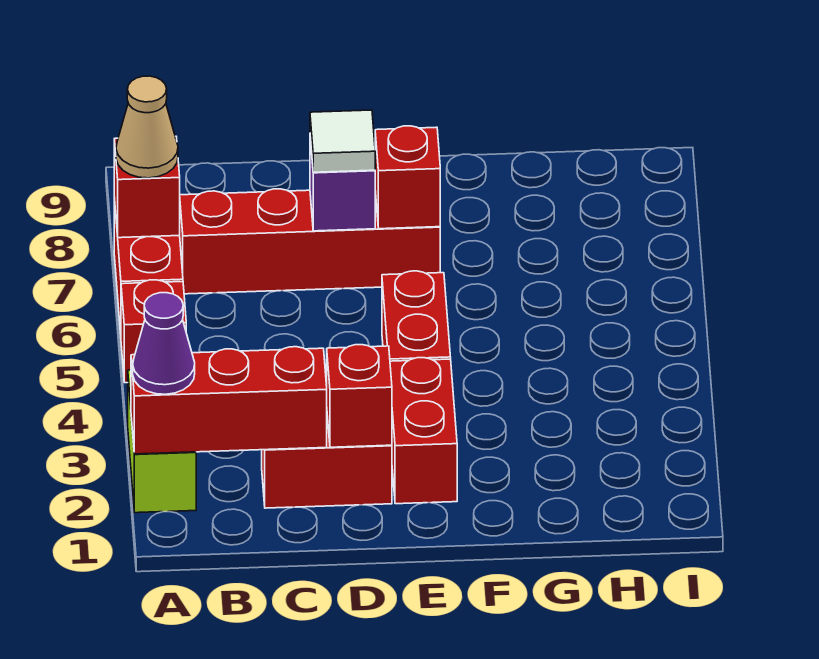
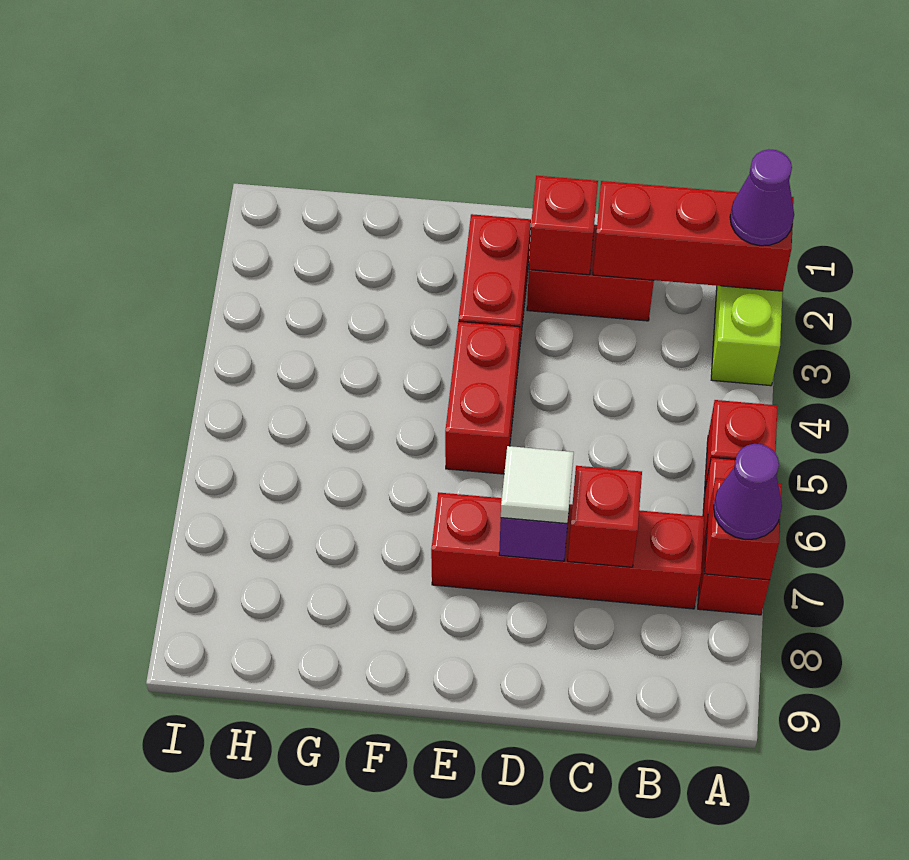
tan cone A7 level 3 -> purple cone A7 level 3
red brick E7 level 2 -> red brick C7 level 2

